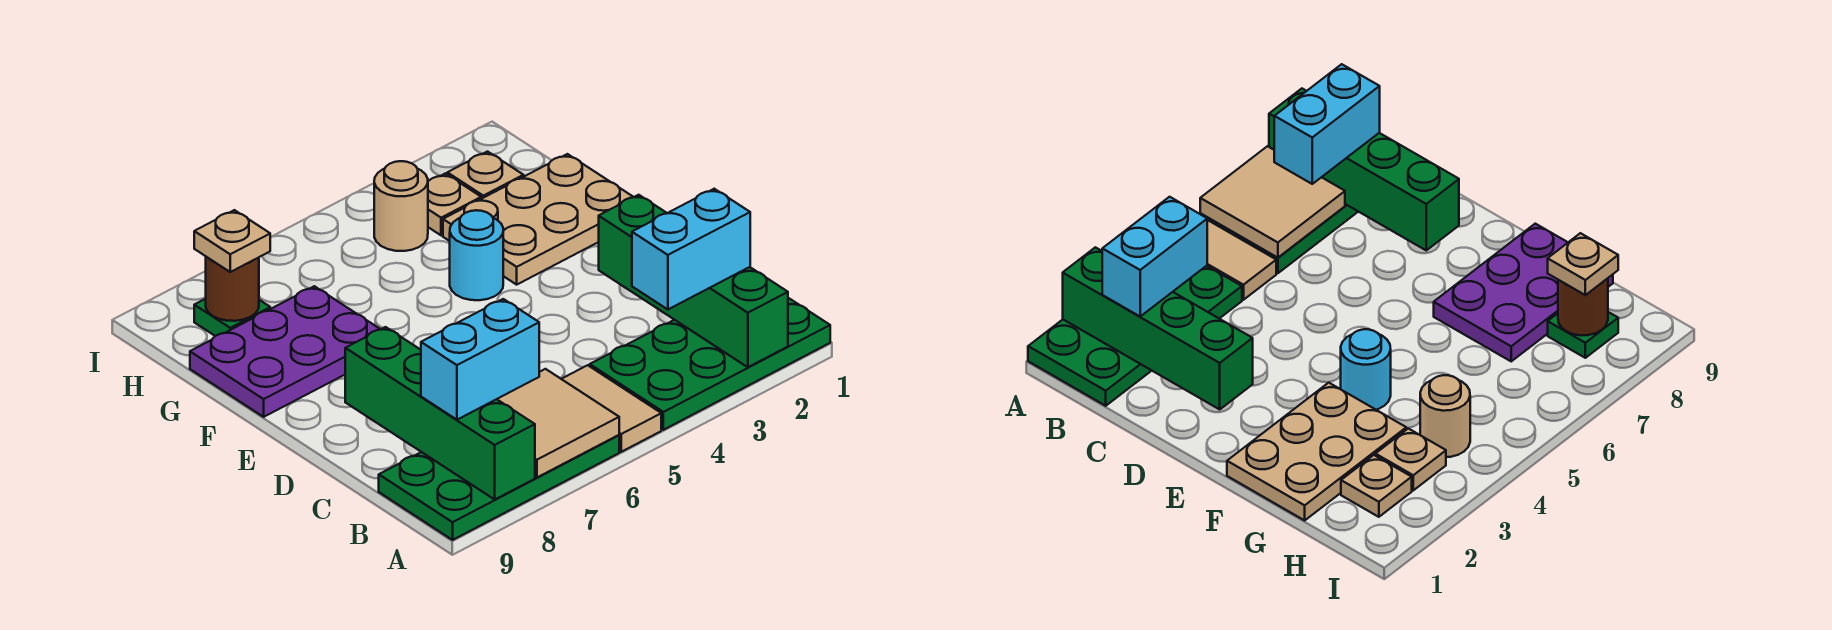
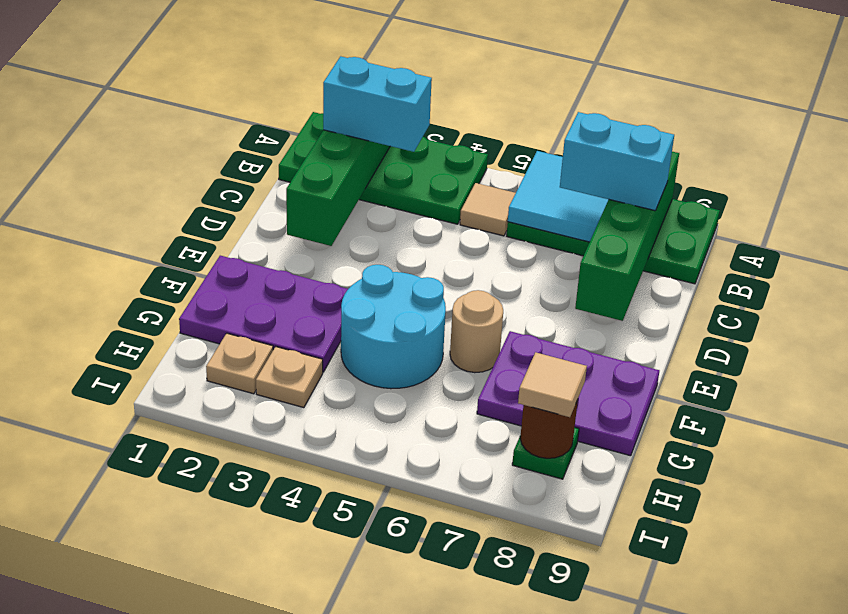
tan tile A5:B5 level 1 -> tan tile B5 level 1
tan tile A6:B7 level 2 -> cyan tile A6:B7 level 2
tan plate F1:G3 level 1 -> purple plate F1:G3 level 1
cyan round brick F4 level 1 -> cyan round brick F4:G5 level 1
tan round brick H4 level 1 -> tan round brick F6 level 1
tan plate H8 level 3 -> tan tile H8 level 3

